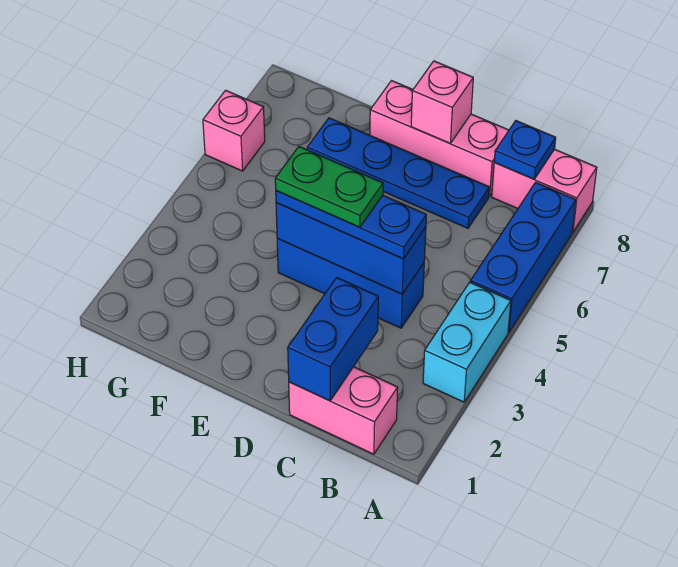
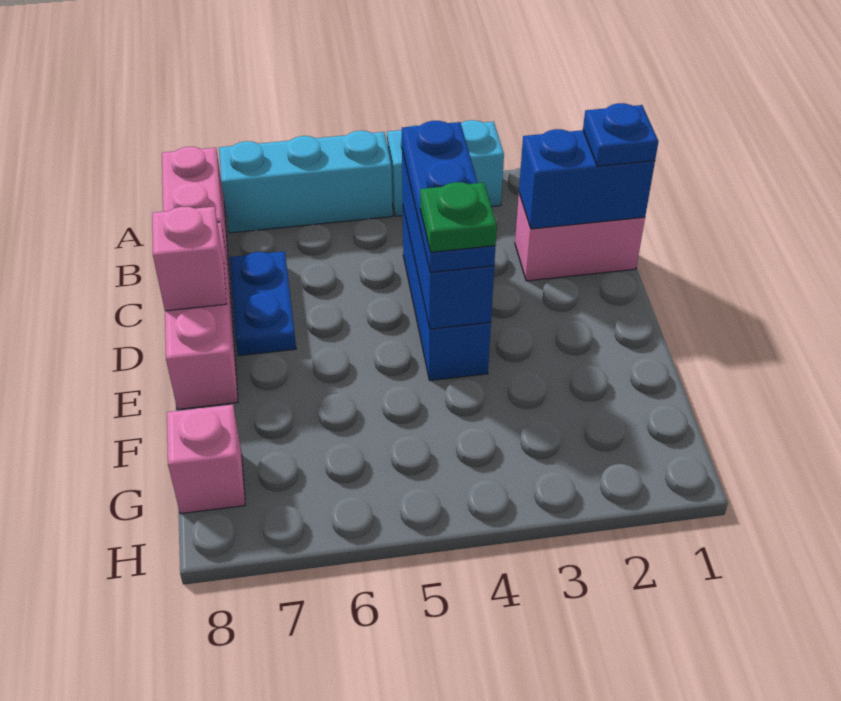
blue brick A5:A7 level 1 -> cyan brick A5:A7 level 1
pink brick B1:C1 level 1 -> pink brick C1:C2 level 1
blue plate B8 level 2 -> blue plate C1 level 3
blue plate C7:F7 level 1 -> blue plate C7:D7 level 1
green plate D4:E4 level 4 -> green plate E4 level 4
pink brick H6 level 1 -> pink brick G8 level 1

